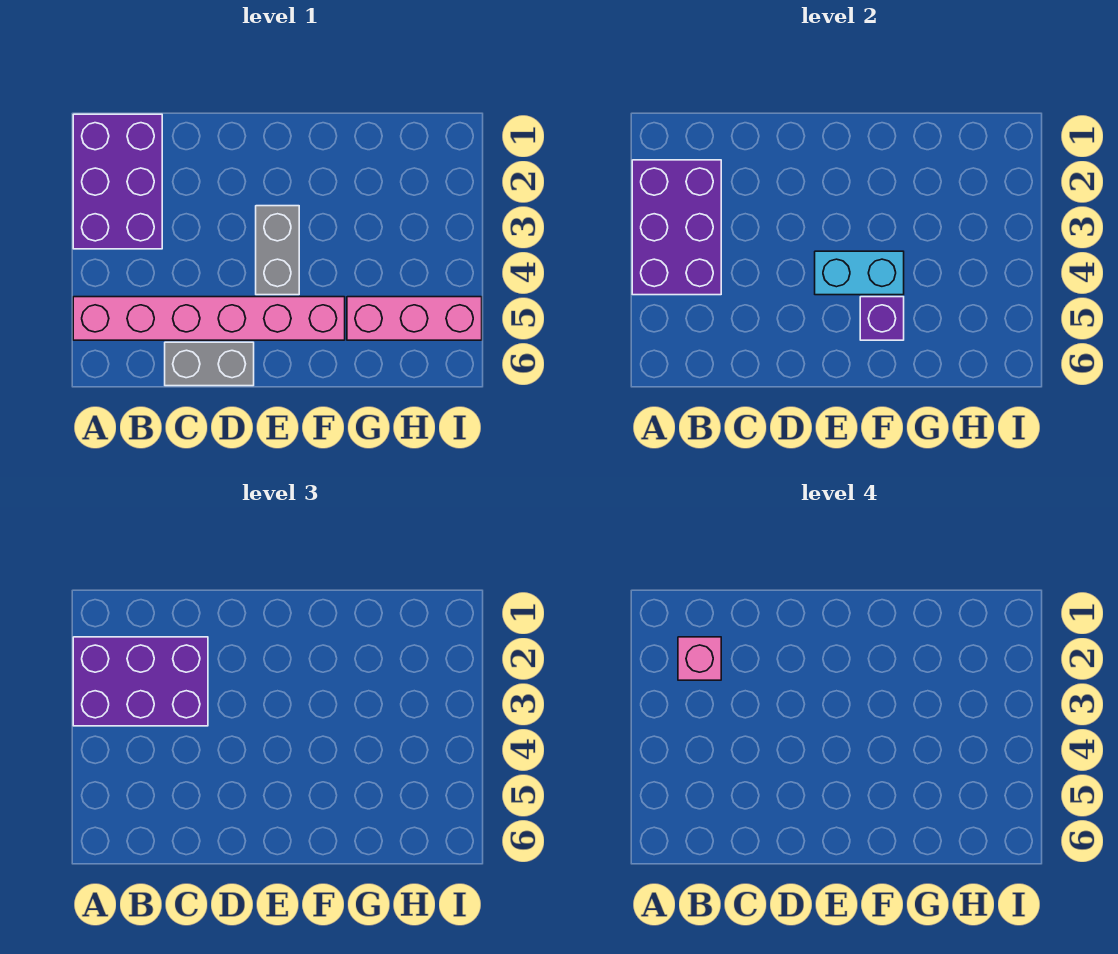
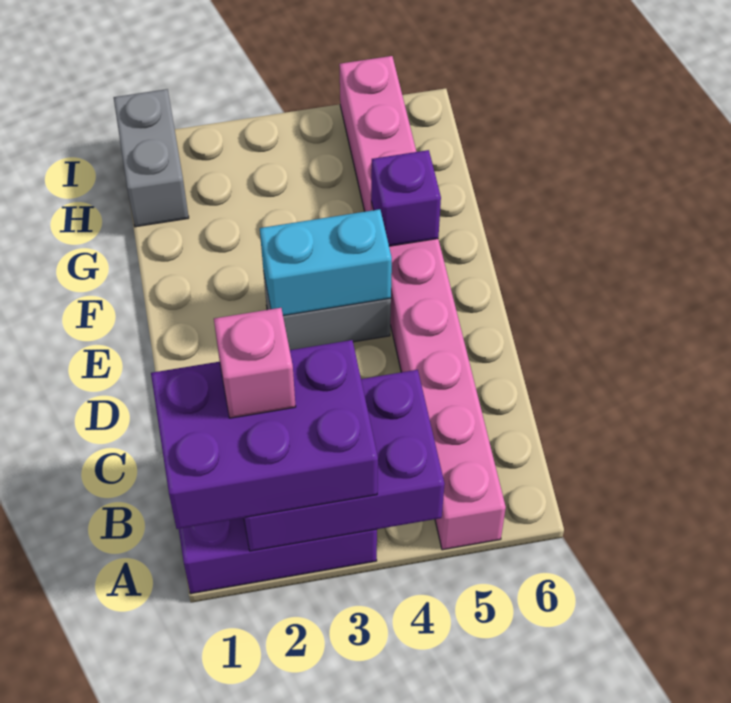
purple brick A2:C3 level 3 -> purple brick A1:B3 level 3
grey brick C6:D6 level 1 -> grey brick H1:I1 level 1
cyan brick E4:F4 level 2 -> cyan brick E3:E4 level 2

